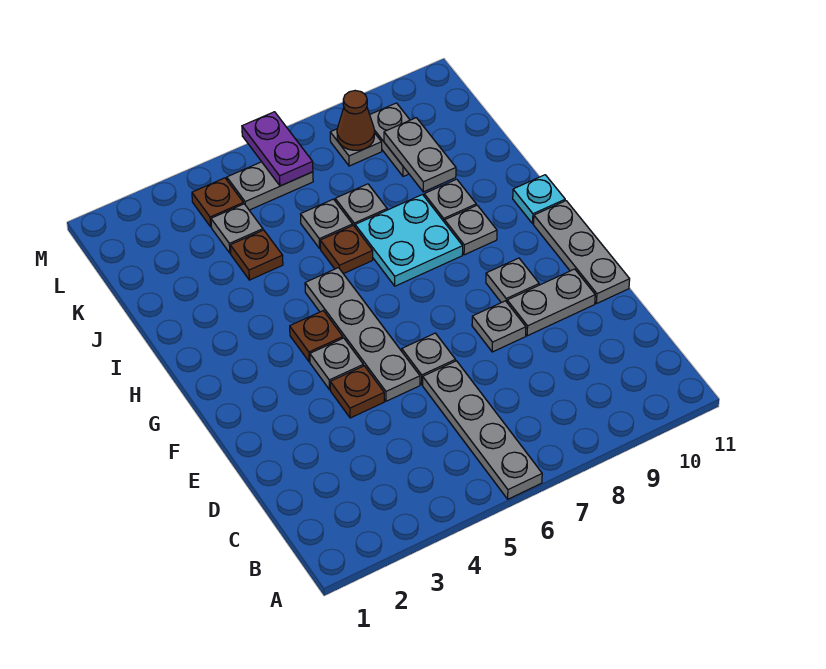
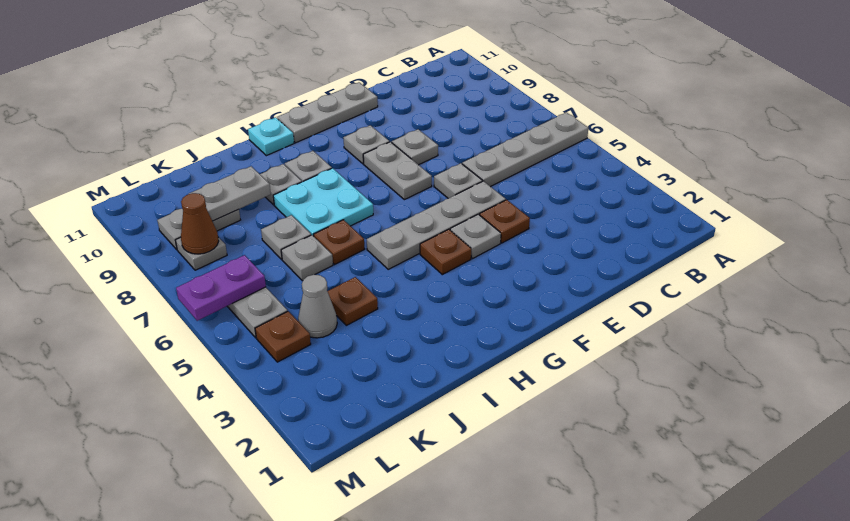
grey plate E9:E10 level 1 -> grey plate F7:F8 level 1
grey plate K4 level 1 -> grey cone K4 level 1

